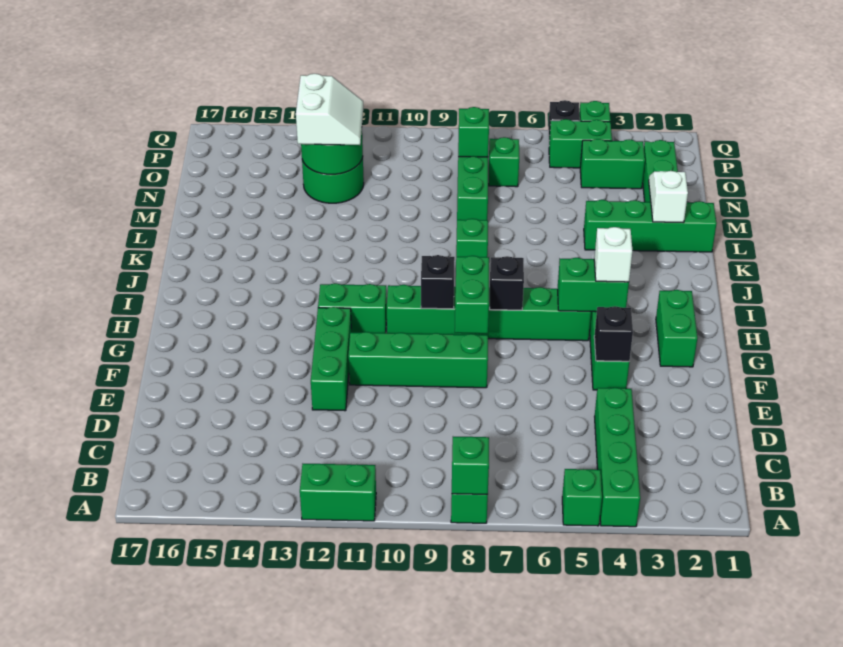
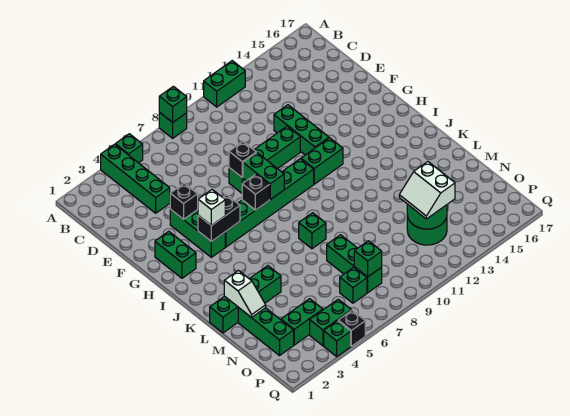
green brick H4:H5 level 2 -> black brick H4:H5 level 2
black brick H9 level 2 -> black brick F8 level 2

